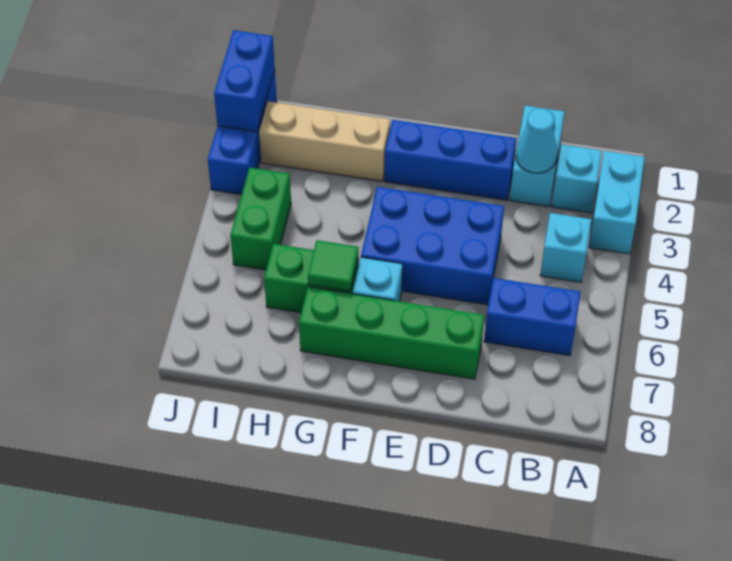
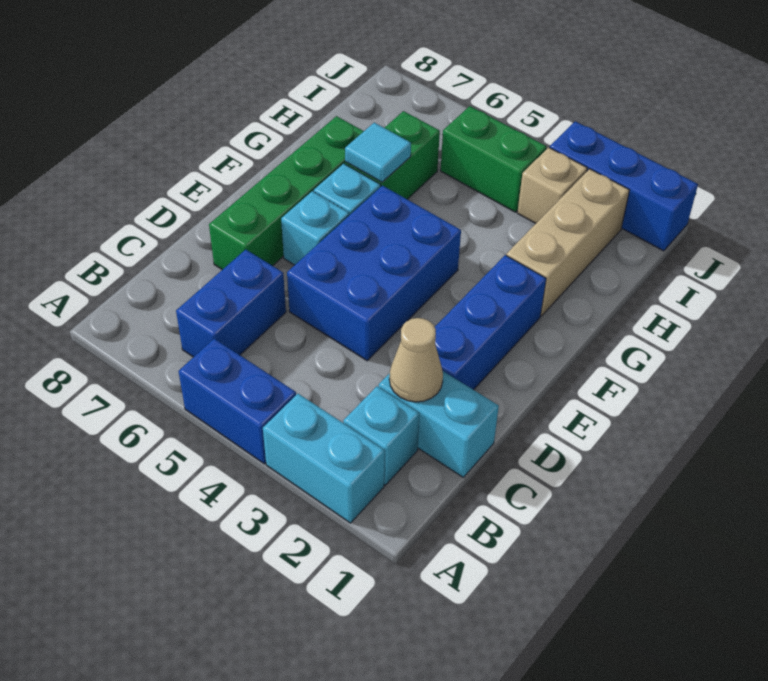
cyan brick B4 level 1 -> cyan brick E6 level 1
cyan cone C2 level 2 -> tan cone C2 level 2
green tile G6 level 2 -> cyan tile G6 level 2
none -> tan brick I3 level 1
blue brick J1:J2 level 2 -> blue brick A4:A5 level 1

